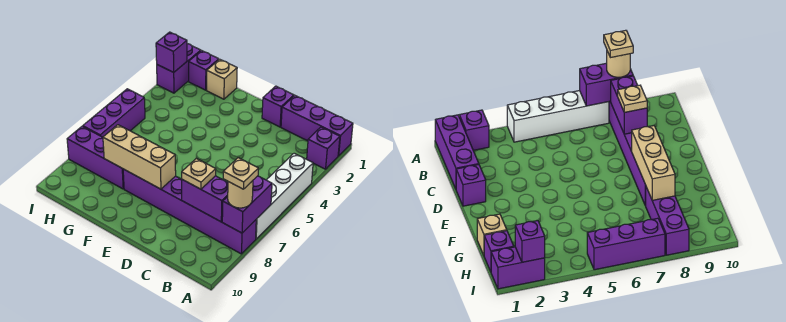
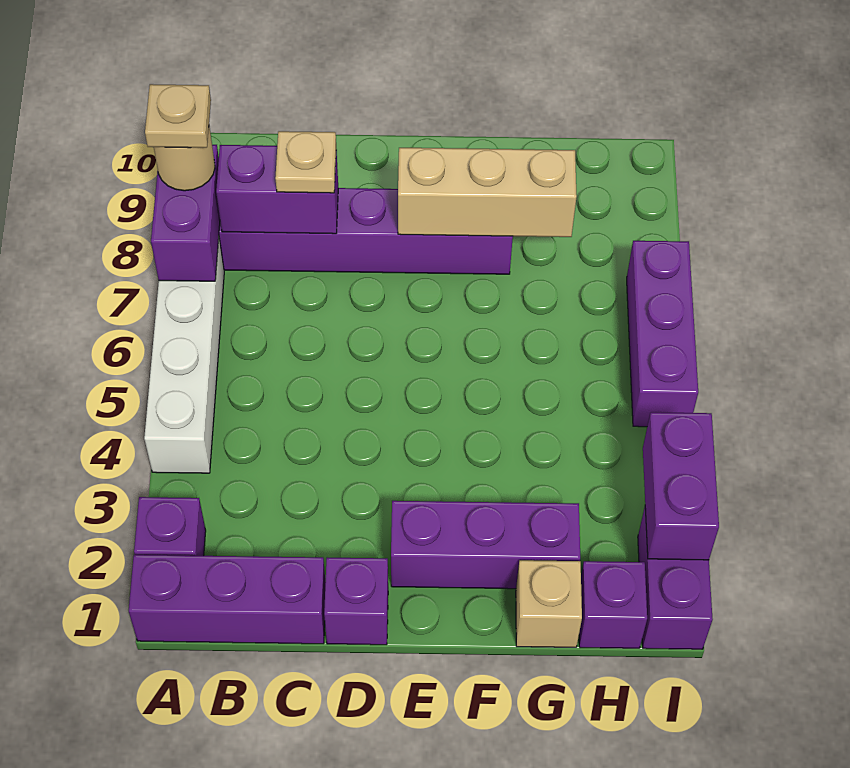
purple brick G8:I8 level 1 -> purple brick E2:G2 level 1
purple brick I2 level 2 -> purple brick I2:I3 level 2

